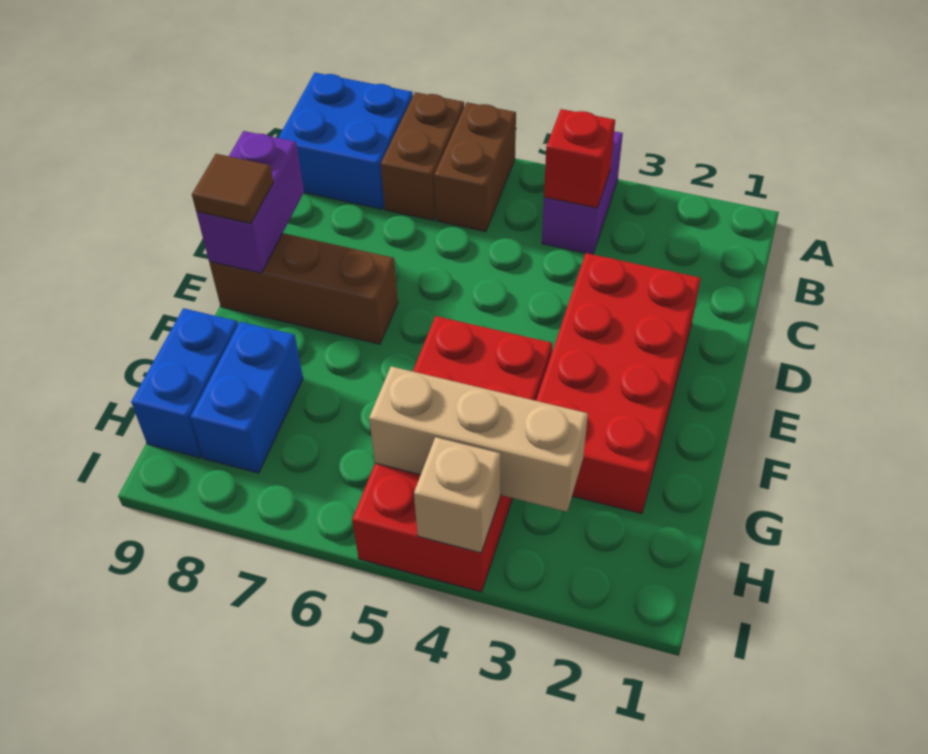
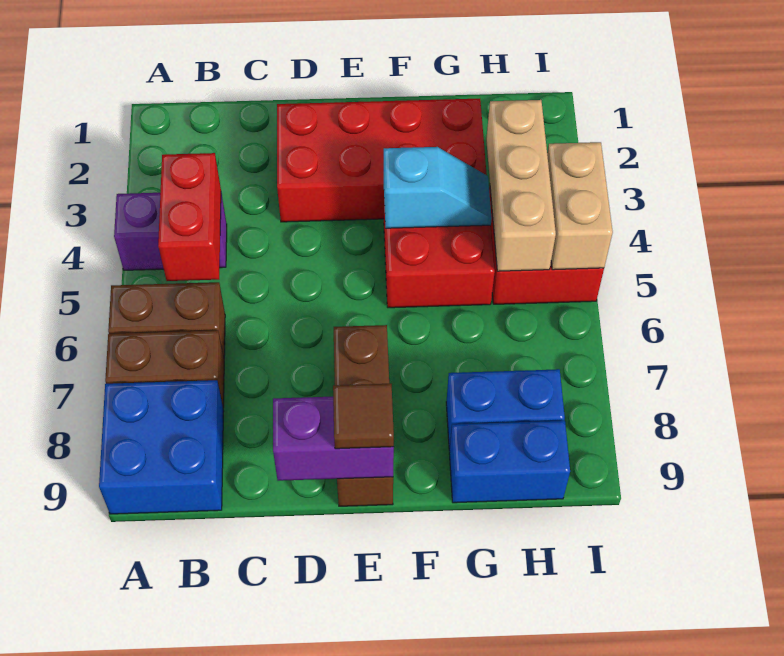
red brick B4 level 2 -> red brick B4:B5 level 2
none -> cyan slope F4:G4 level 2 top F
tan brick I4 level 2 -> tan brick I4:I5 level 2

